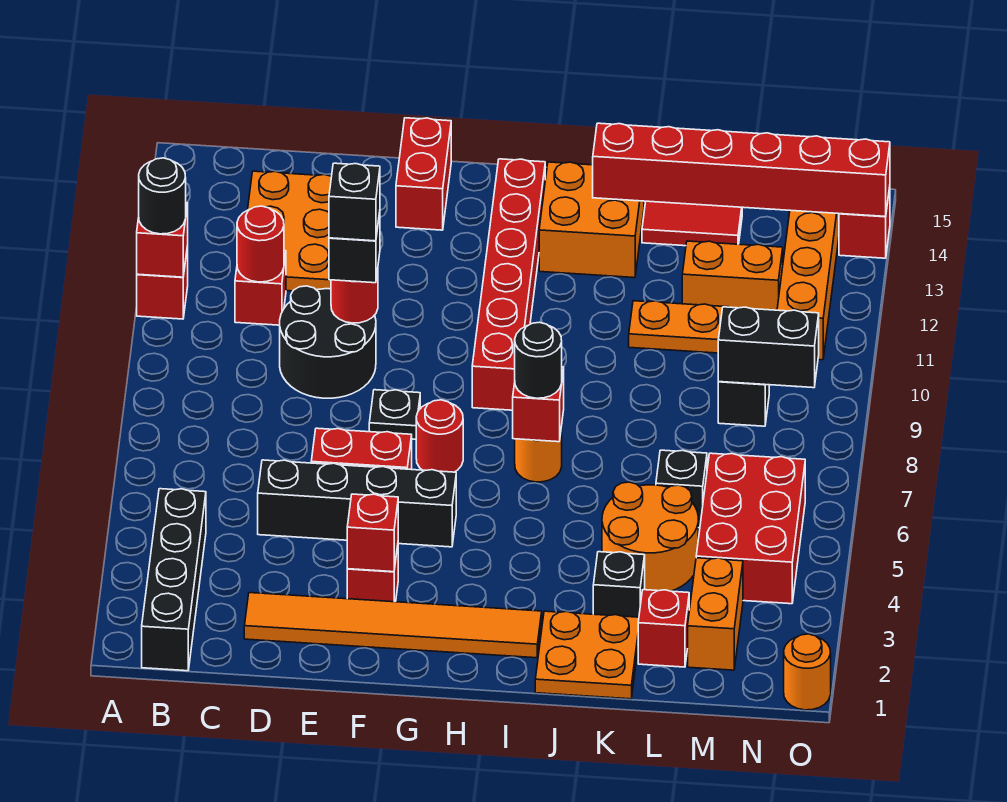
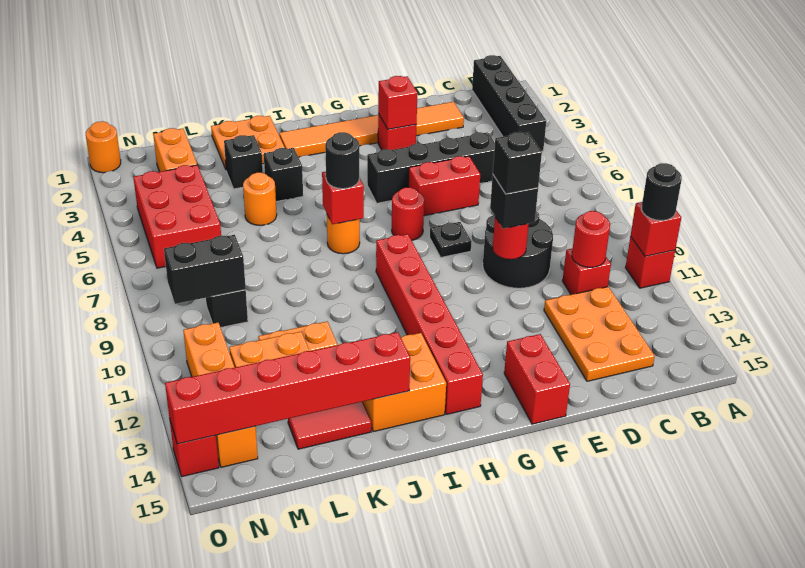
orange round brick K4:L5 level 1 -> orange round brick K5 level 1
red brick L2 level 1 -> none
black brick L6 level 1 -> black brick J4 level 1

